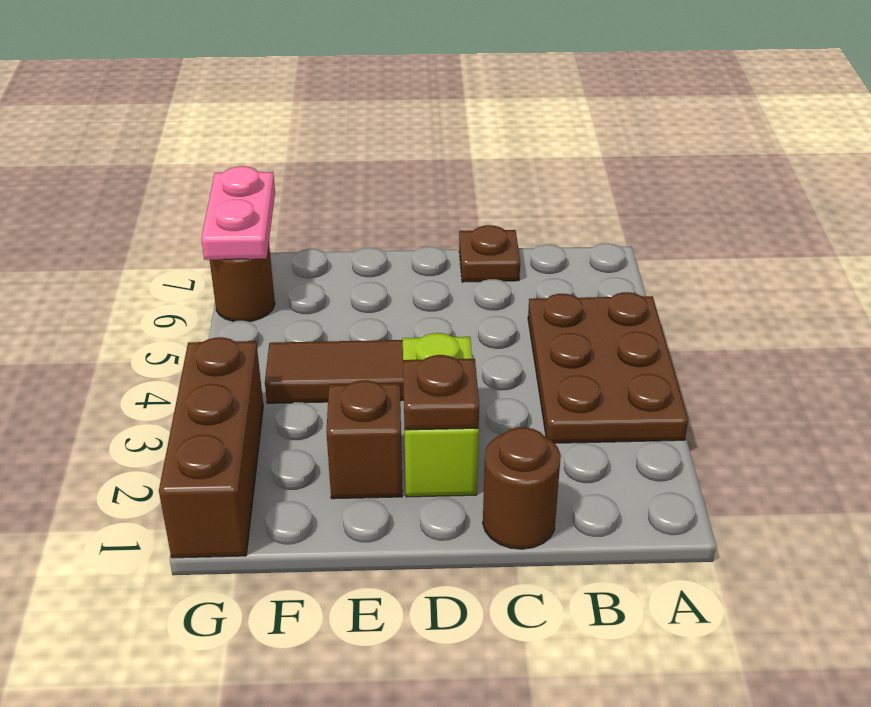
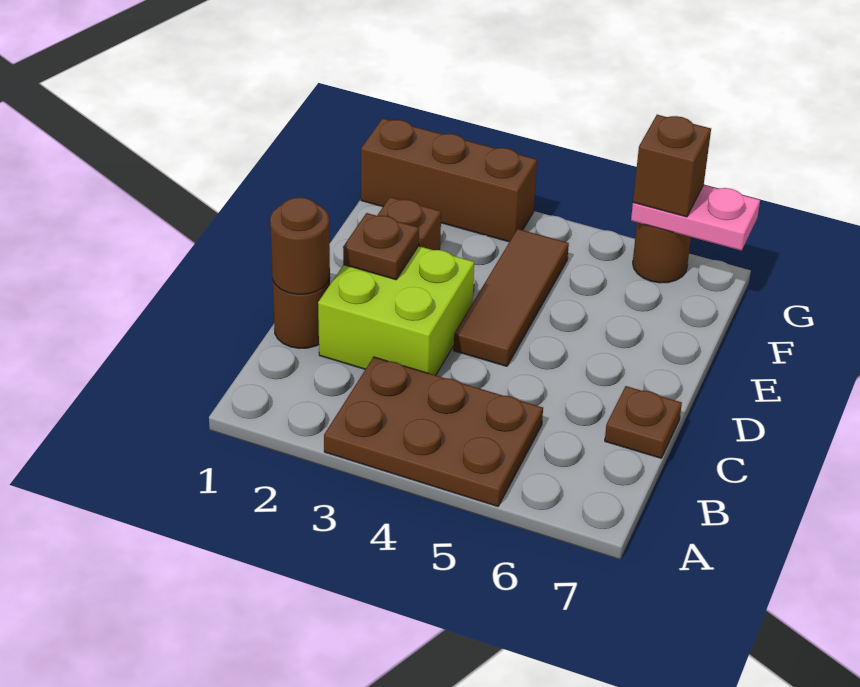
none -> brown round brick C1 level 2
lime brick D2:D3 level 1 -> lime brick C2:D3 level 1
none -> brown brick G6 level 3

